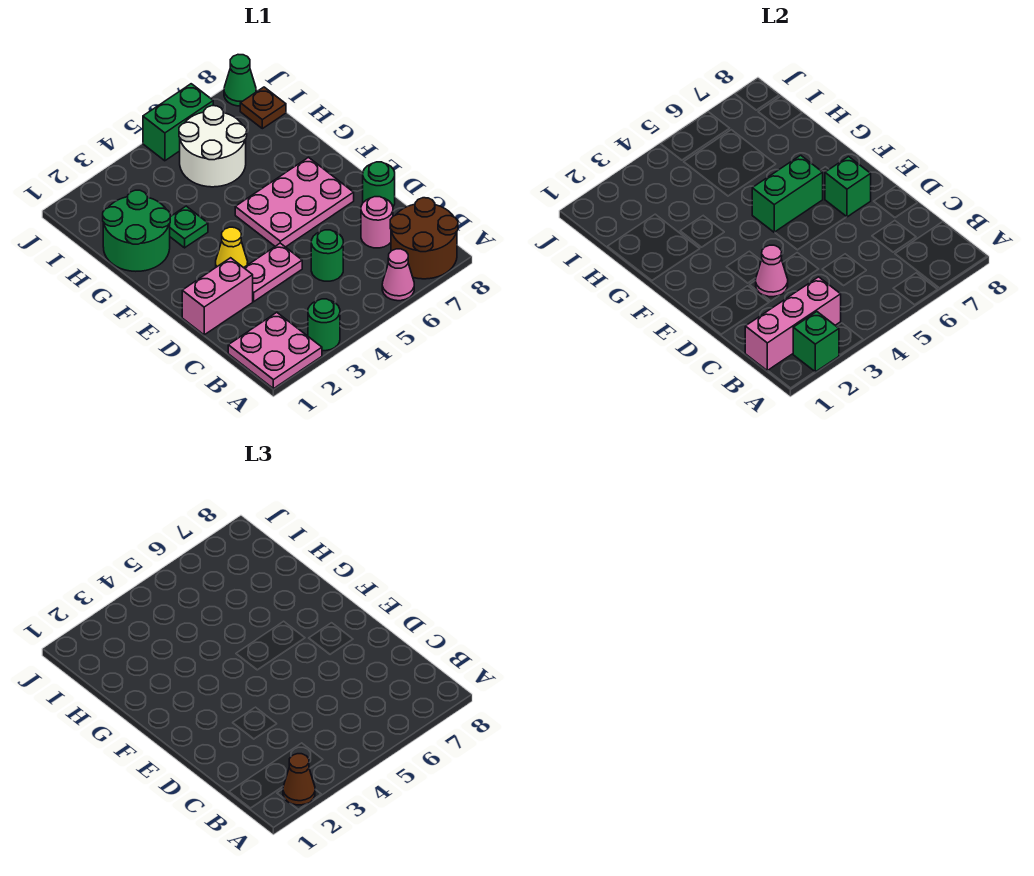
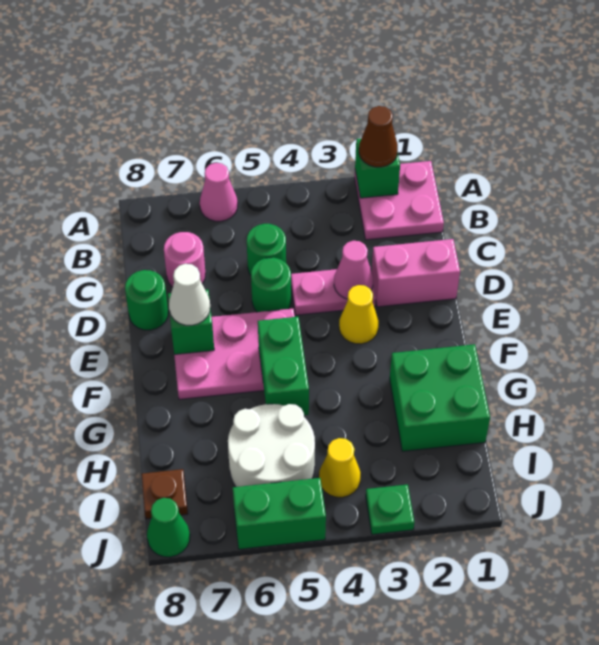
green round brick A3 level 1 -> green round brick D5 level 1
brown round brick A7:B8 level 1 -> none
pink brick B1:B3 level 2 -> none
none -> white cone E7 level 3
green brick F5:F6 level 2 -> green brick F5:G5 level 2
green round brick G1:H2 level 1 -> green brick G1:H2 level 1
green plate G3 level 1 -> green plate J3 level 1
none -> yellow cone I4 level 1

